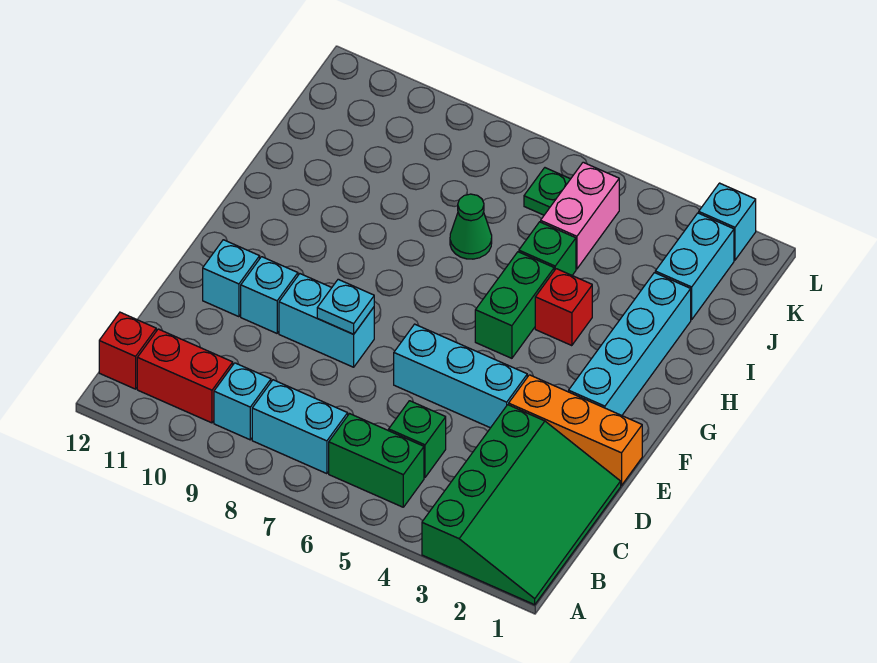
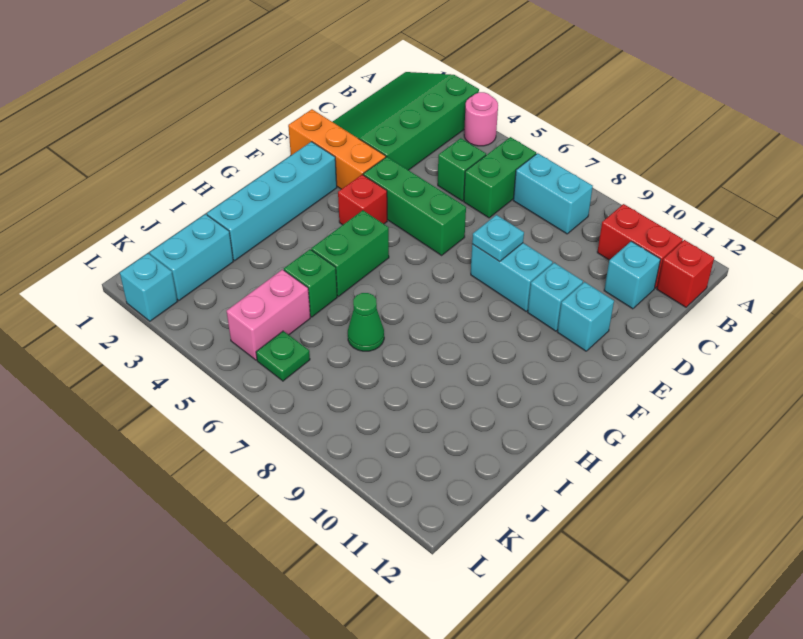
none -> pink round brick A4 level 1
green brick B5:B6 level 1 -> green brick B6:C6 level 1
cyan brick B9 level 1 -> cyan brick C11 level 1
cyan brick E4:E6 level 1 -> green brick E4:E6 level 1
red brick H4 level 1 -> red brick F4 level 1

